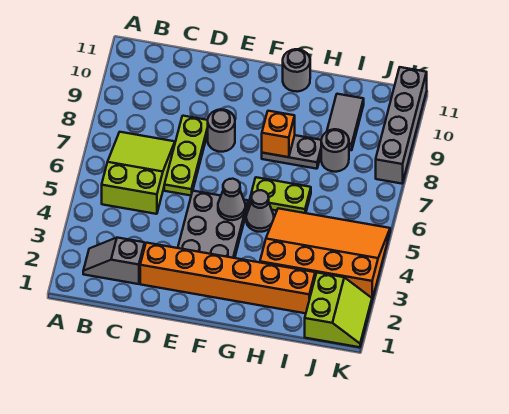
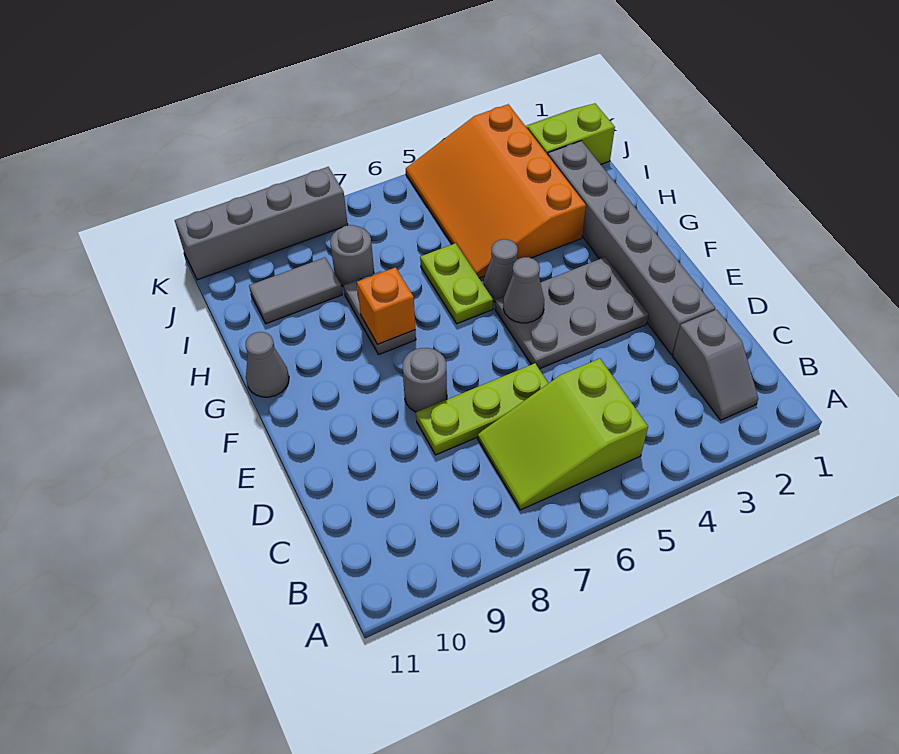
orange brick D2:I2 level 1 -> grey brick D2:I2 level 1
grey round brick G11 level 1 -> grey cone G11 level 1

